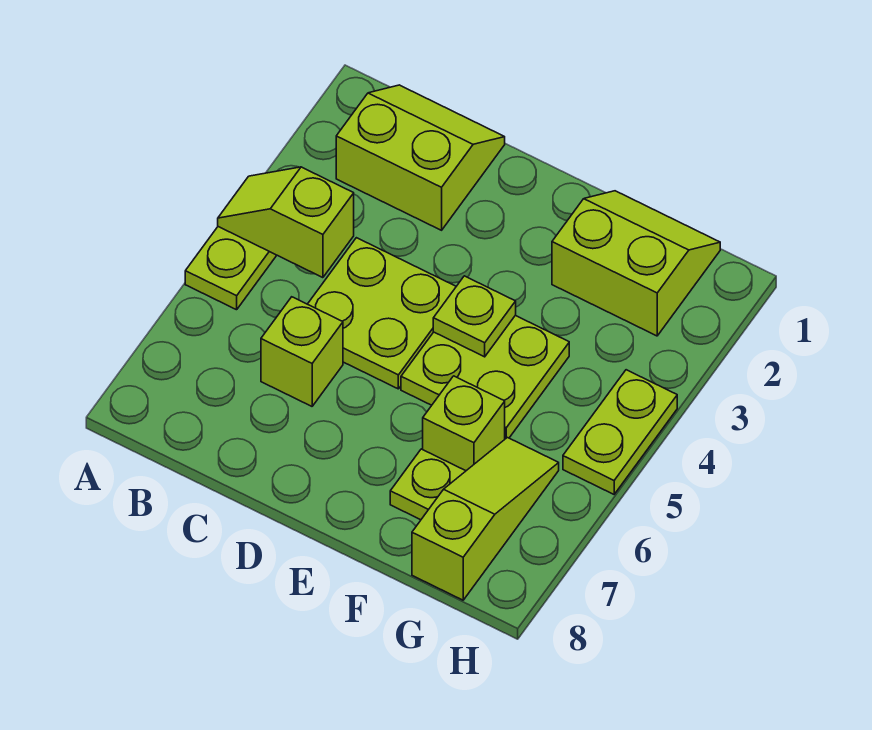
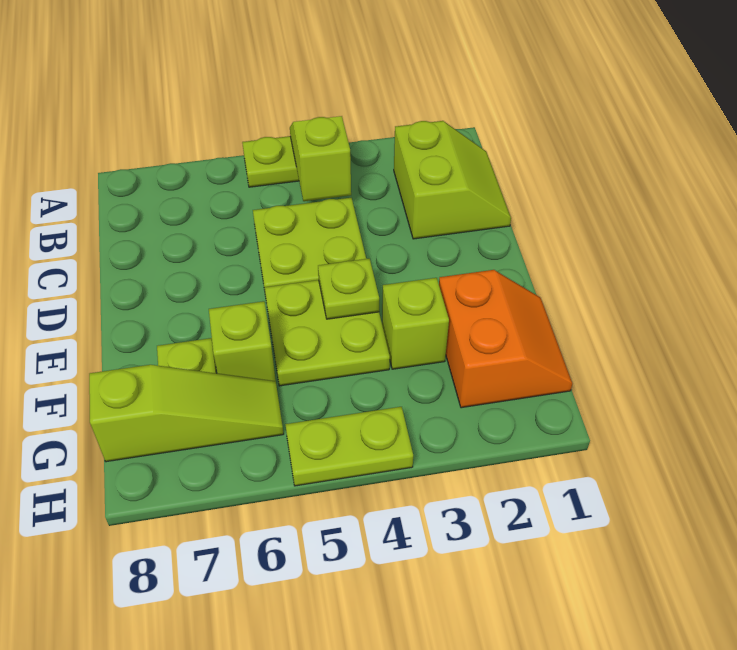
lime brick C6 level 1 -> lime brick F3 level 1
lime slope F1:G2 level 1 top 2 -> orange slope F1:G2 level 1 top 2

